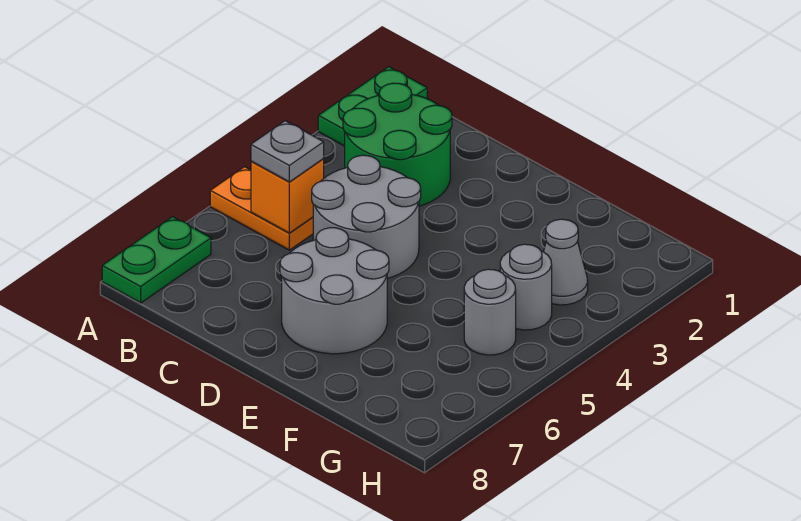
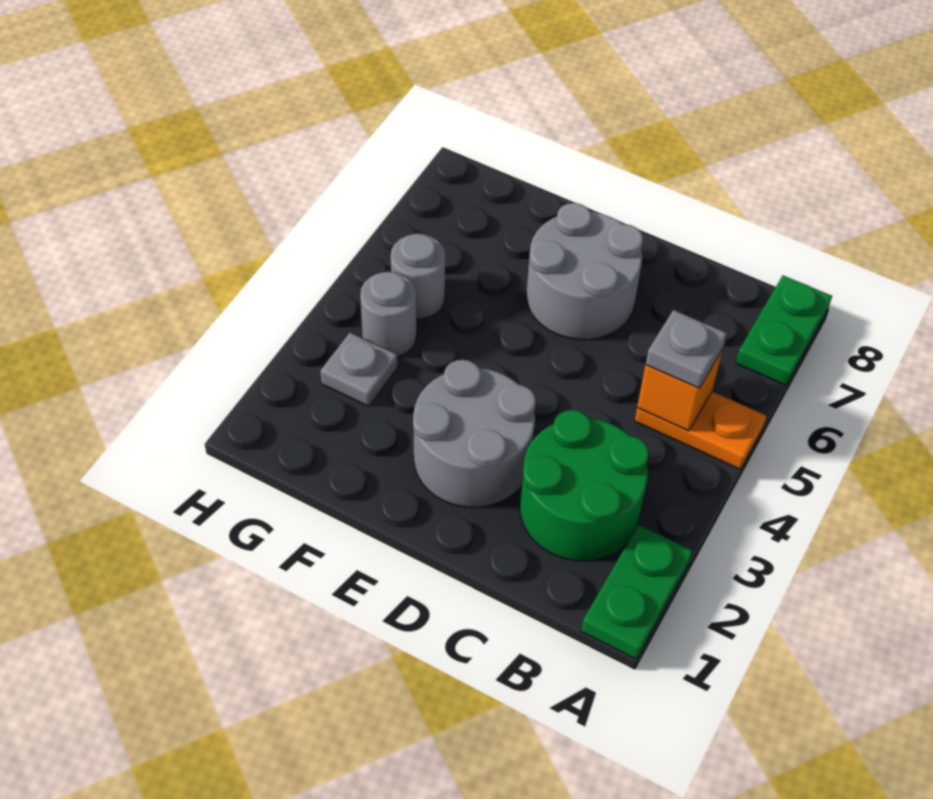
grey round brick C4:D5 level 1 -> grey round brick D2:E3 level 1
grey cone G3 level 1 -> grey plate G3 level 1

